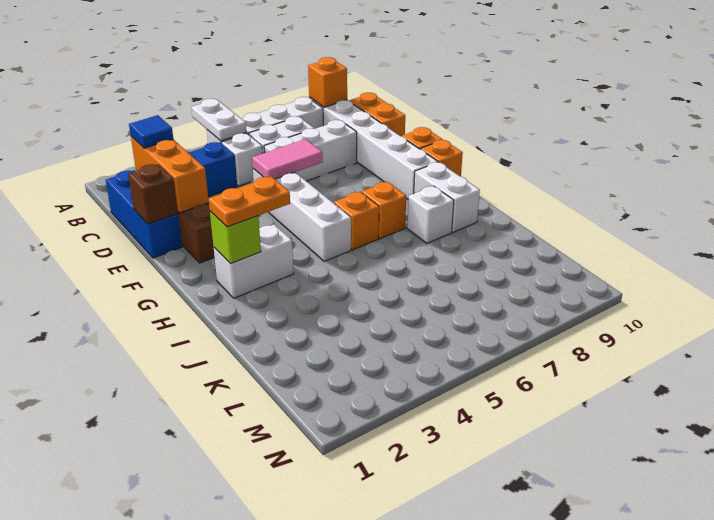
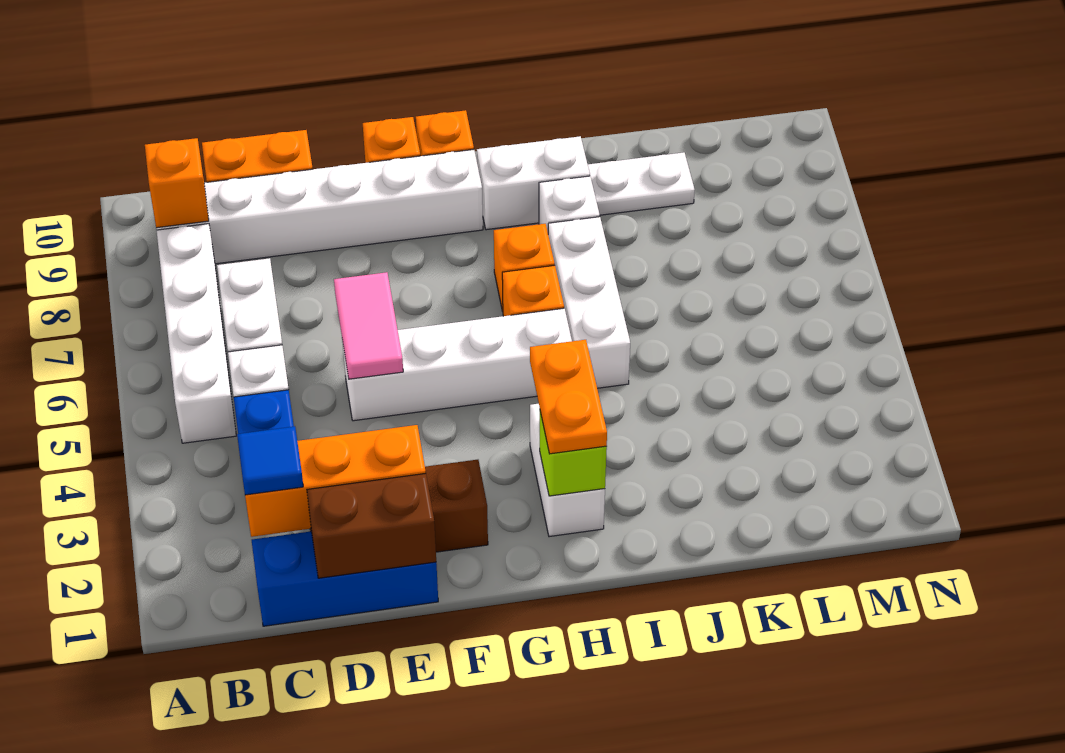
white plate A5:B5 level 2 -> white plate J9:K9 level 1
white brick D6:D8 level 1 -> white brick I5:I7 level 1
brown brick E1 level 2 -> brown brick D1:E1 level 2

